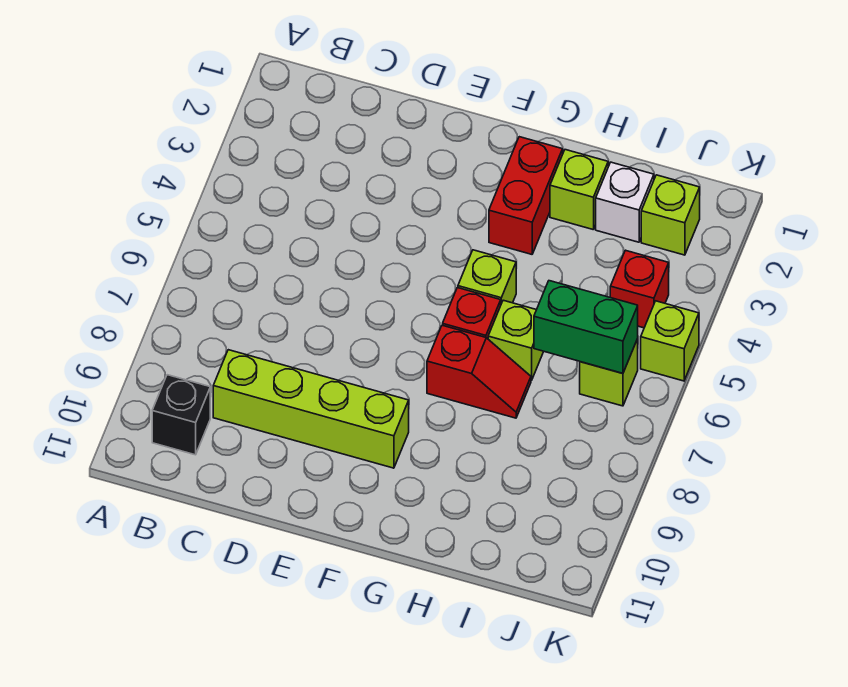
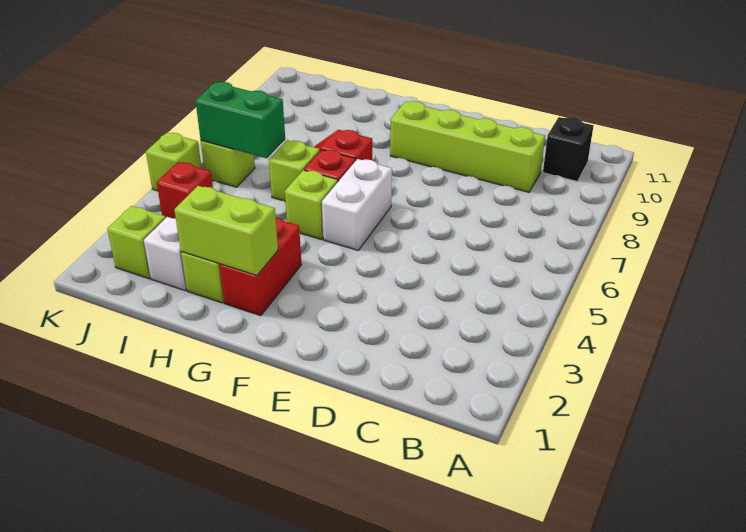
none -> white brick F5:F6 level 1
none -> lime brick G2:H2 level 2

